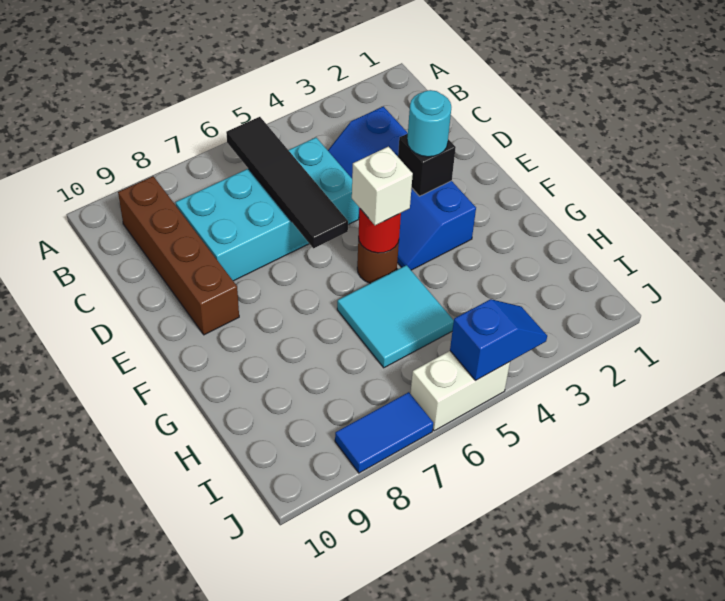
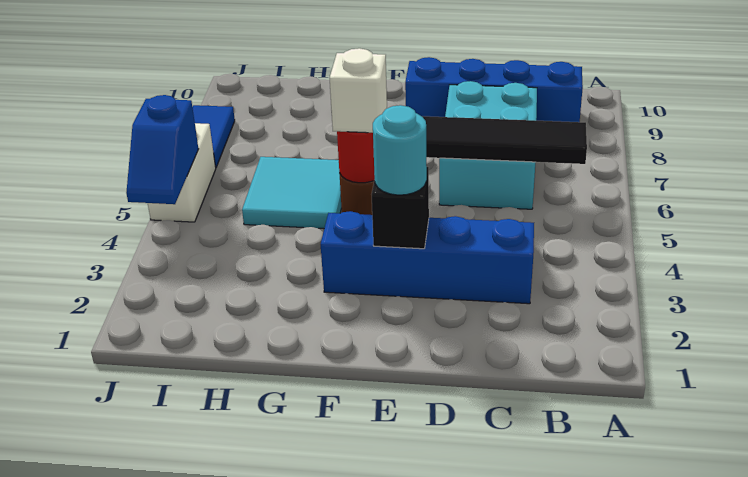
brown brick B9:E9 level 1 -> blue brick B9:E9 level 1
cyan brick C5:D8 level 1 -> cyan brick C6:D8 level 1

